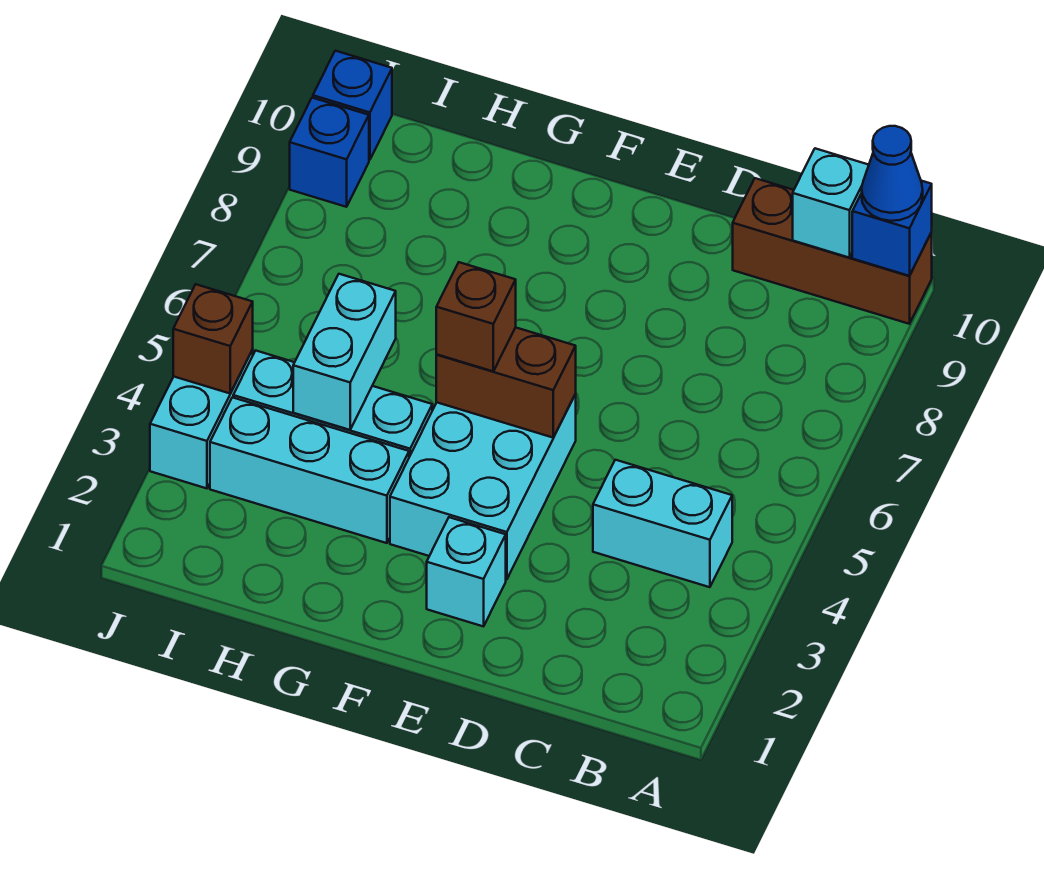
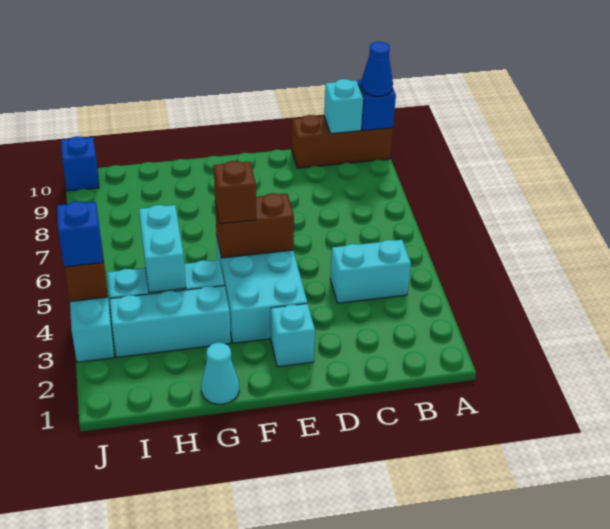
none -> cyan cone G1 level 1
blue brick J9 level 1 -> blue brick J4 level 3

